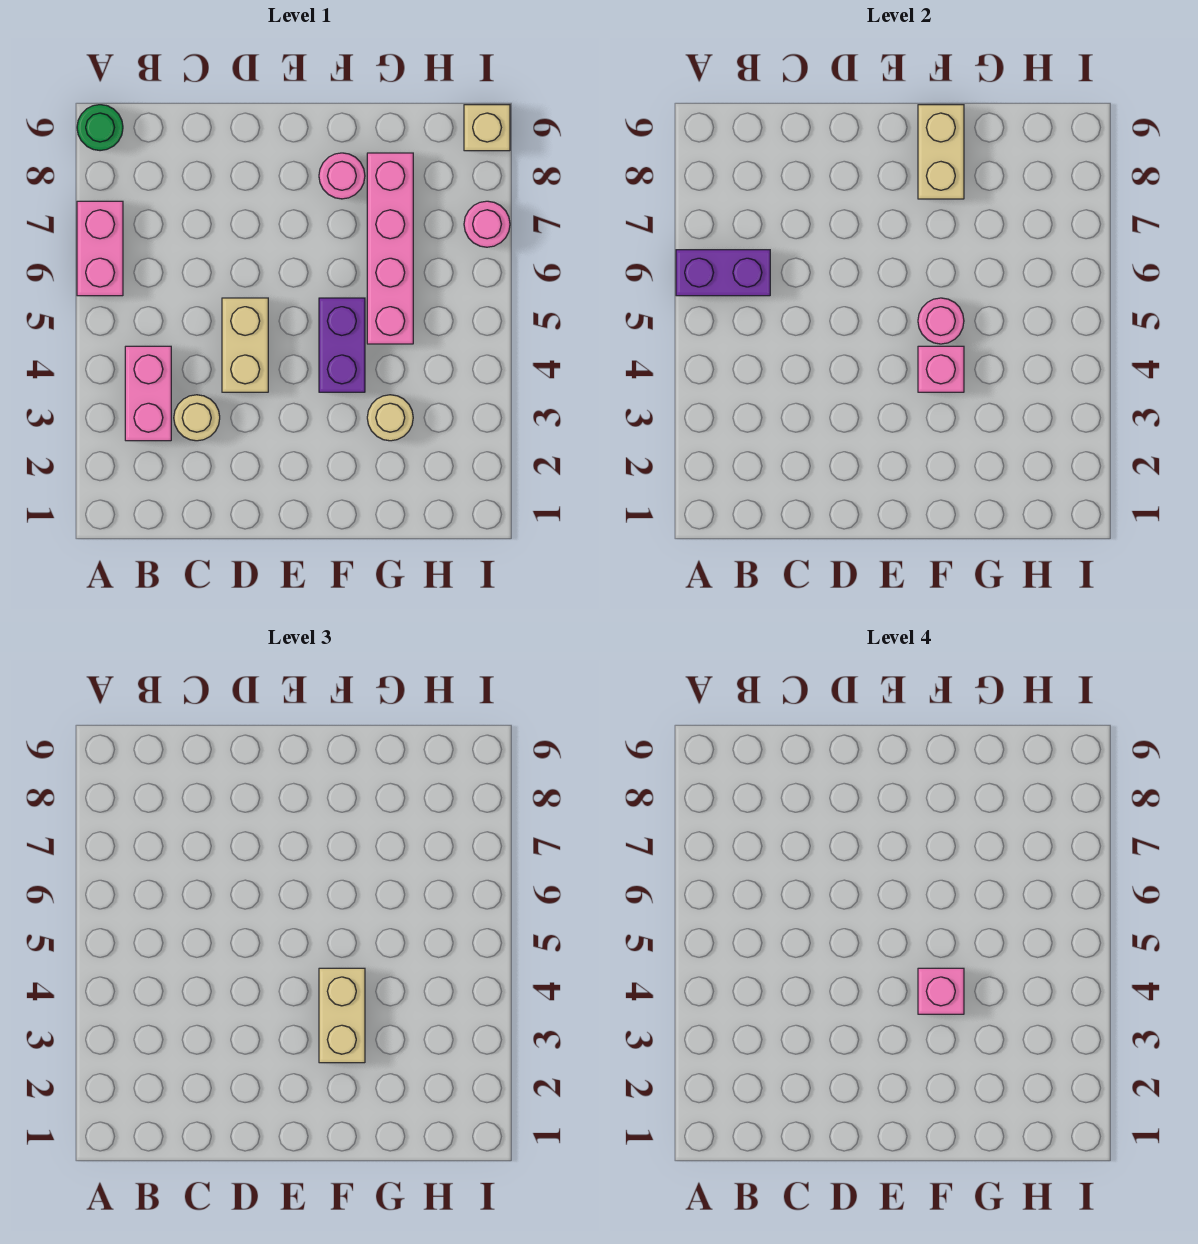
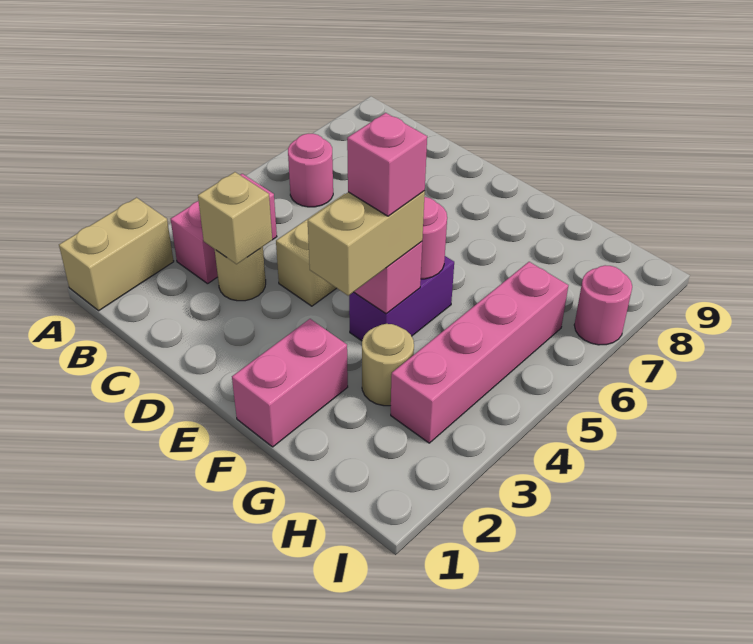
pink brick A6:A7 level 1 -> pink brick F1:F2 level 1
purple brick A6:B6 level 2 -> none
green round brick A9 level 1 -> none
pink round brick F8 level 1 -> pink round brick B6 level 1
tan brick F8:F9 level 2 -> tan brick A1:A2 level 1
pink brick G5:G8 level 1 -> pink brick H3:H6 level 1
tan brick I9 level 1 -> tan brick C3 level 2

